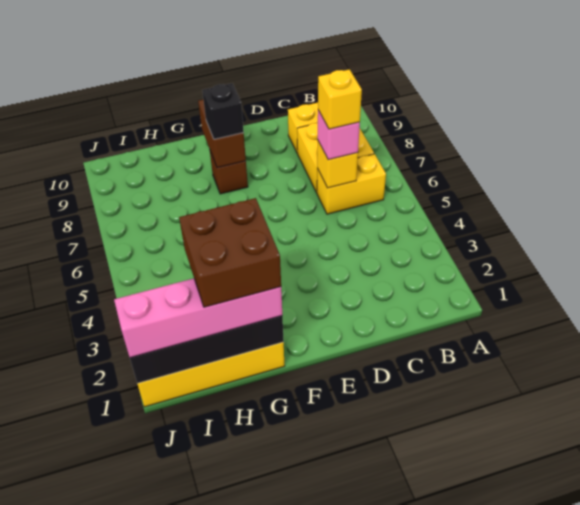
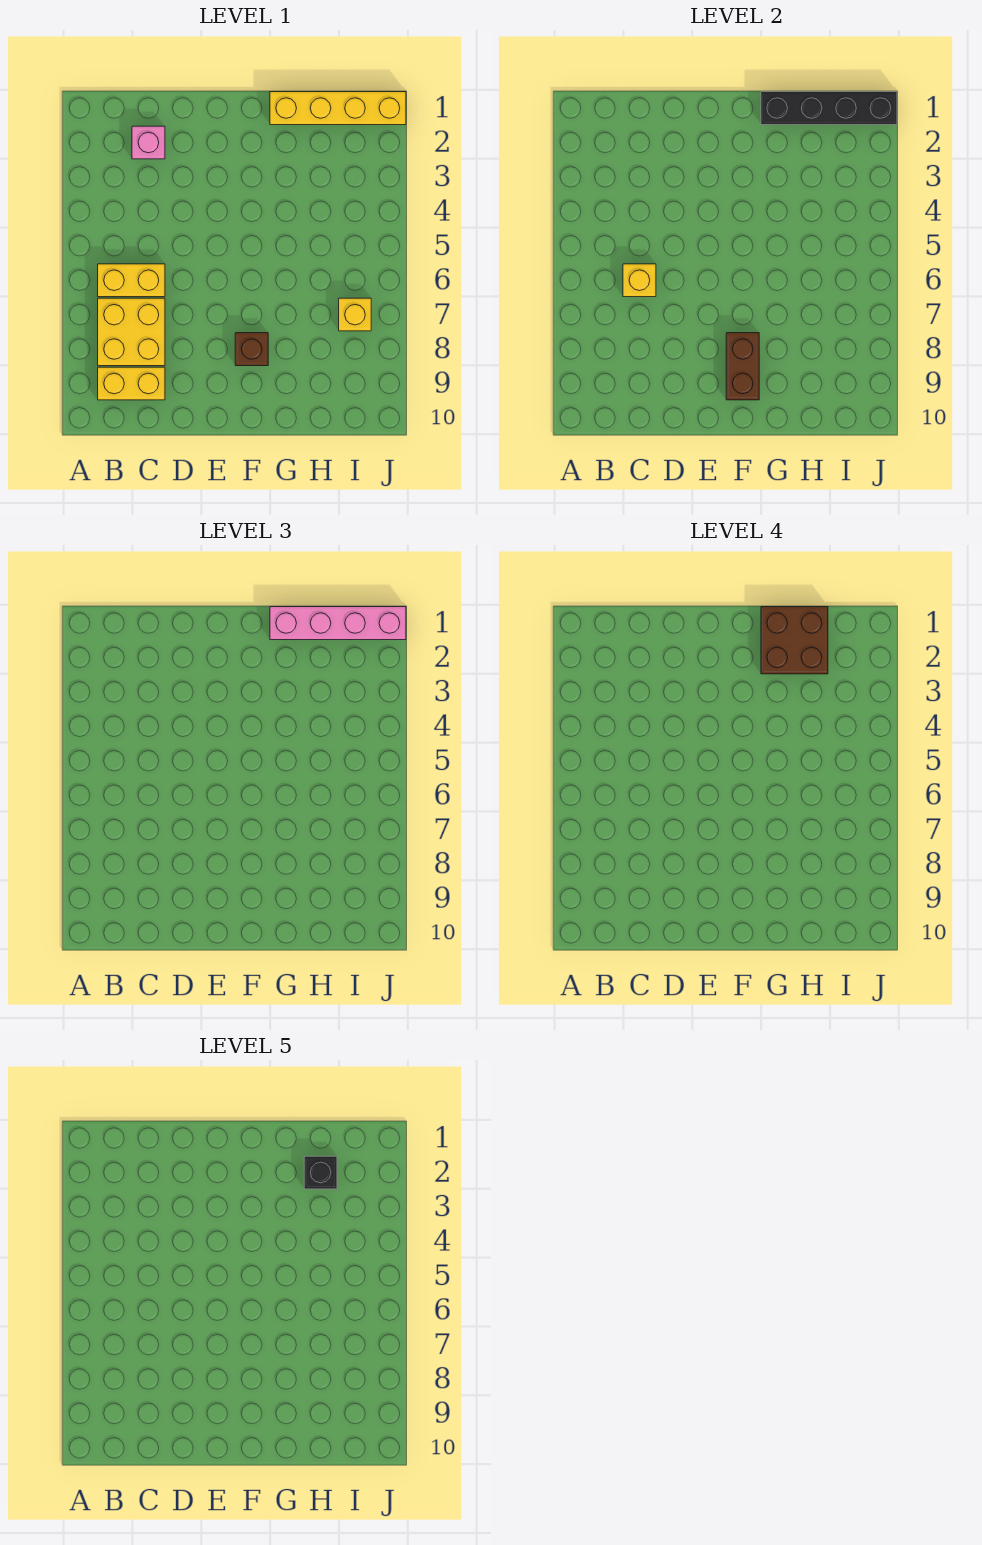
pink brick C6 level 3 -> pink brick C2 level 1
yellow brick C6 level 4 -> yellow brick I7 level 1
black brick F8 level 3 -> black brick H2 level 5

